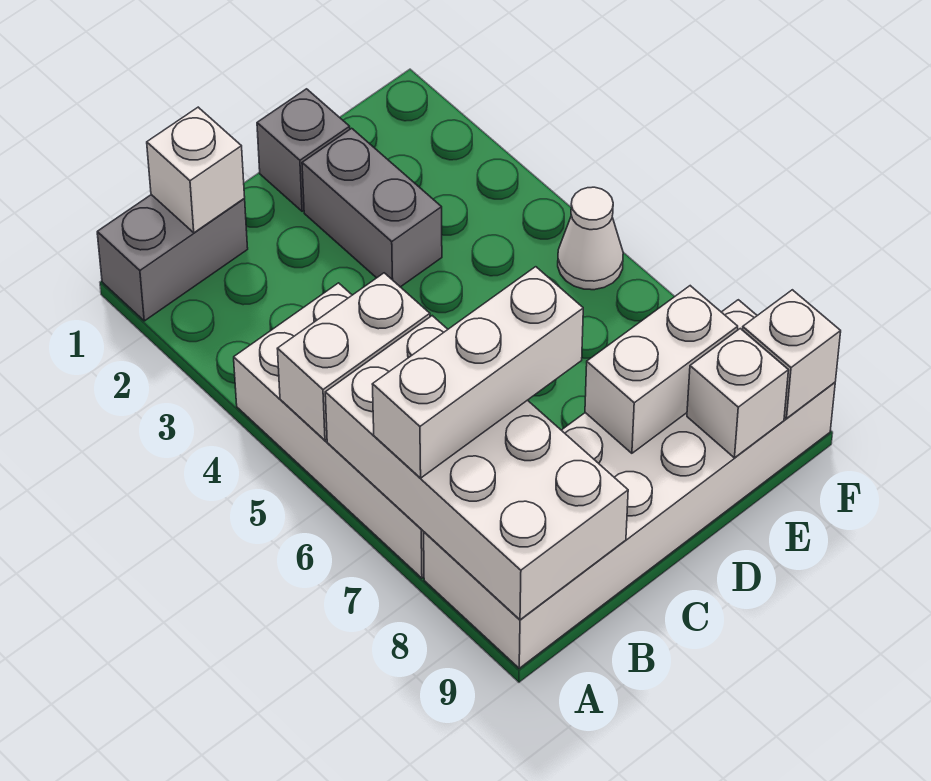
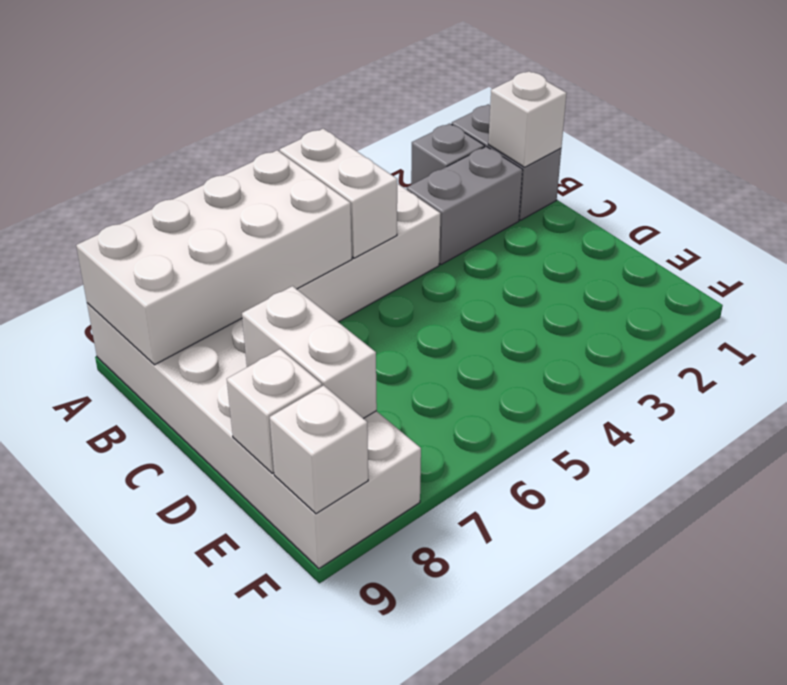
white brick A7:C7 level 3 -> none
grey brick D1 level 1 -> grey brick A2 level 1
grey brick D2:D3 level 1 -> grey brick B2:B3 level 1
white cone F5 level 1 -> none

